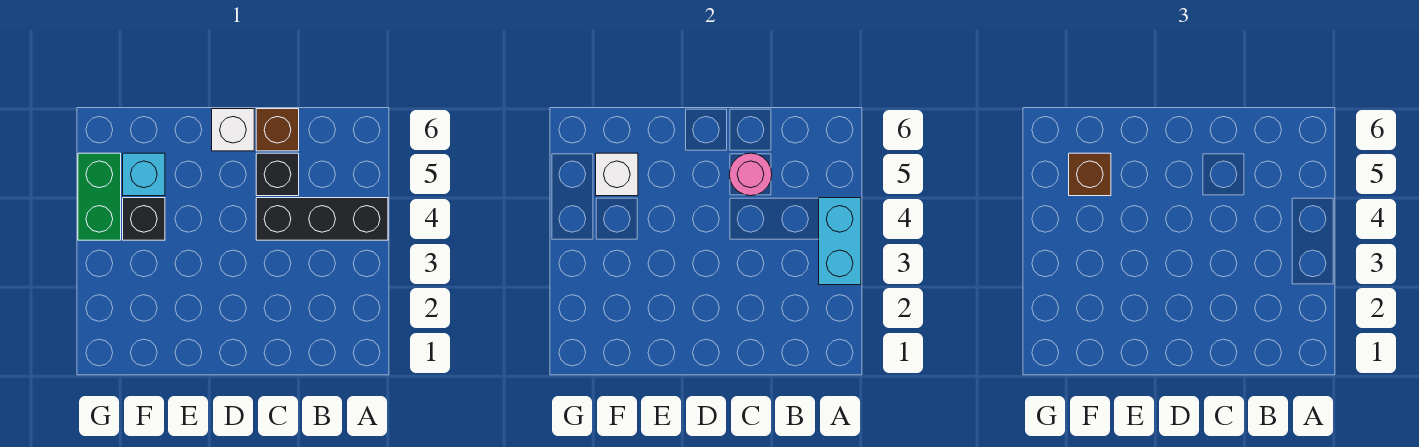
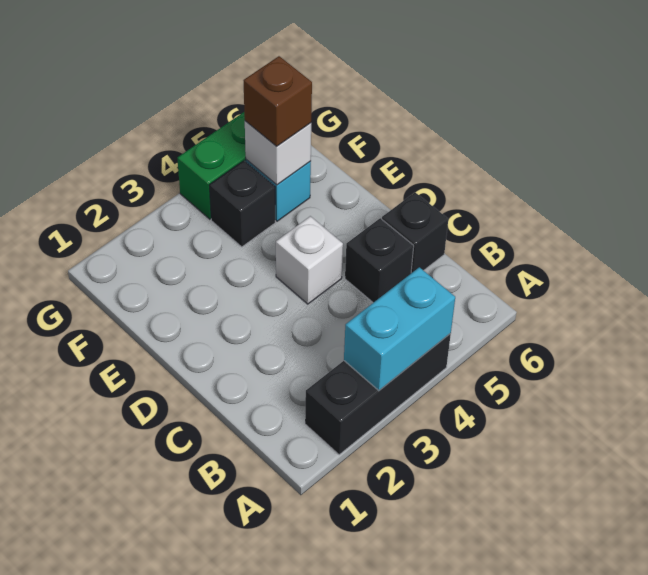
black brick A4:C4 level 1 -> black brick A2:A4 level 1
pink round brick C5 level 2 -> none
brown brick C6 level 1 -> black brick C6 level 1
white brick D6 level 1 -> white brick D4 level 1

